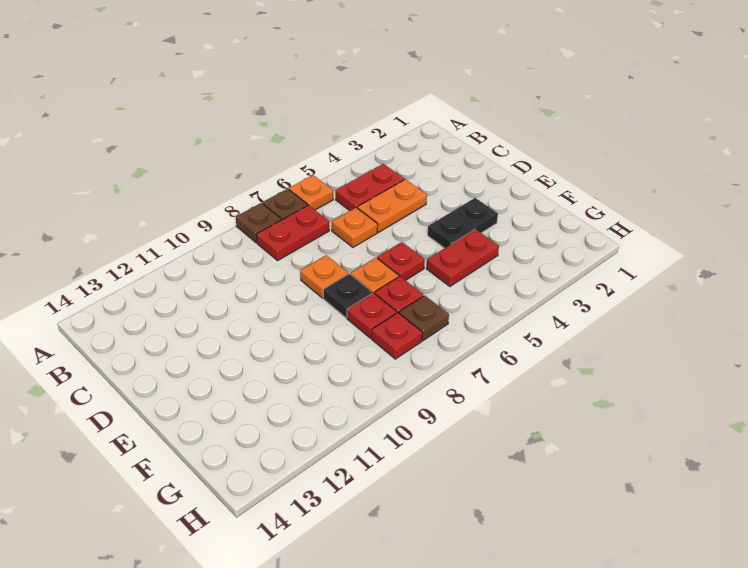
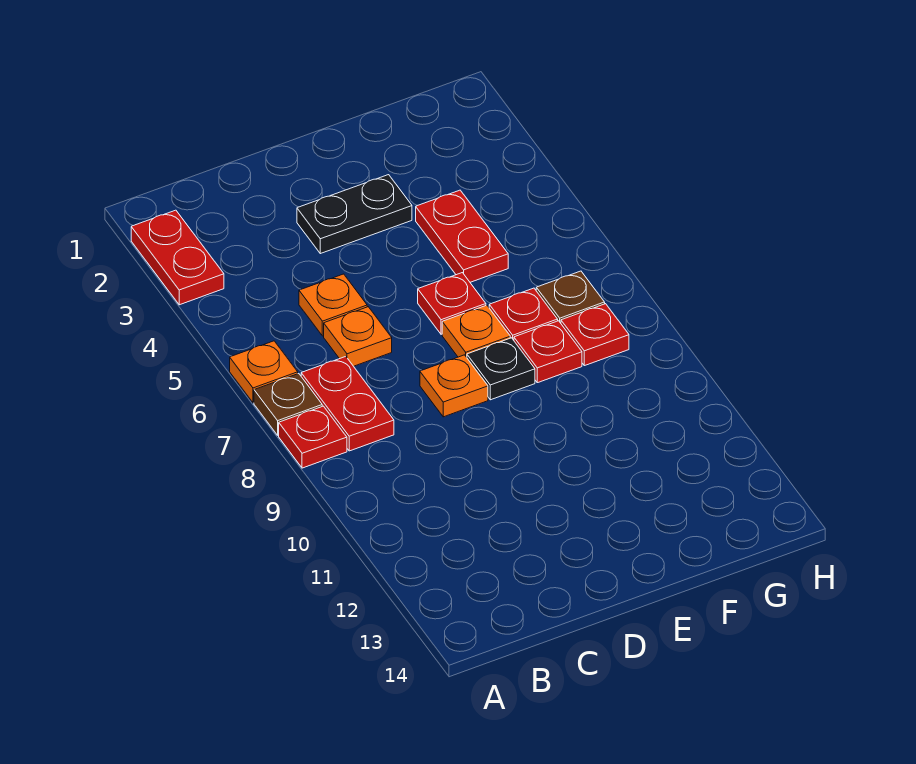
brown plate A8 level 1 -> red plate A8 level 1
red plate B4:B5 level 1 -> red plate A2:A3 level 1
orange plate C4:C5 level 1 -> orange plate C5 level 1
black plate E3:E4 level 1 -> black plate D3:E3 level 1

